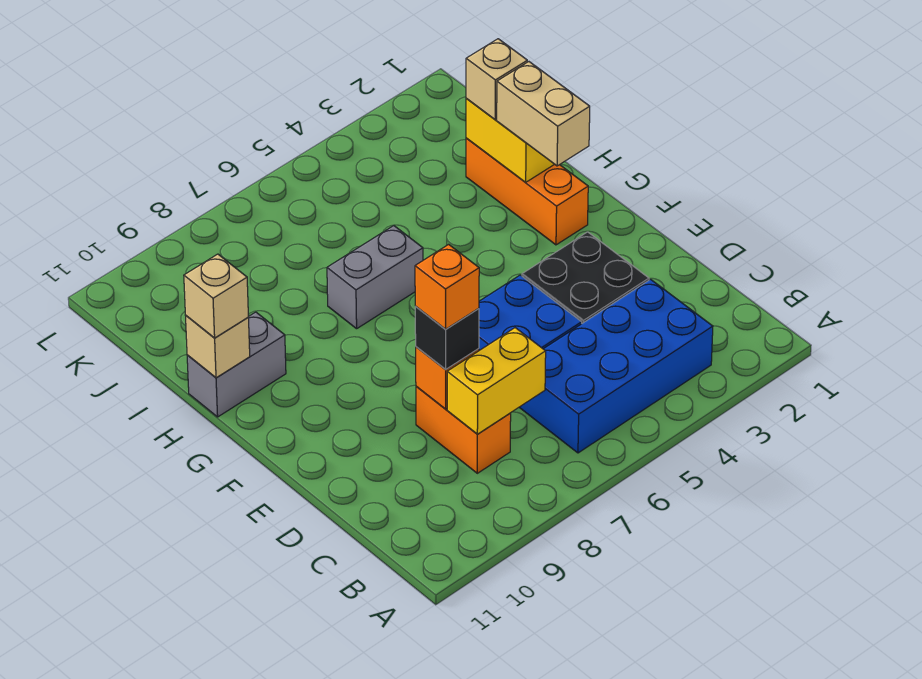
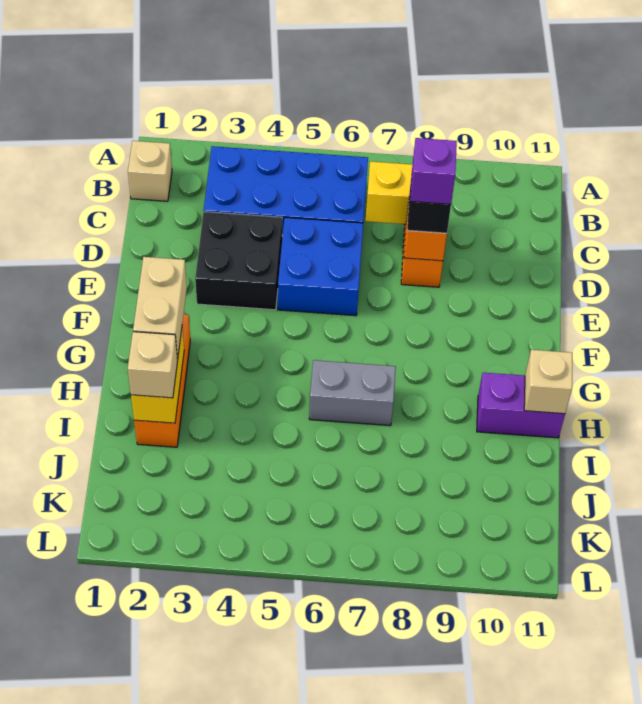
orange brick D8 level 4 -> purple brick D8 level 4
grey brick H10:H11 level 1 -> purple brick H10:H11 level 1
tan brick H11 level 3 -> tan brick B1 level 1

